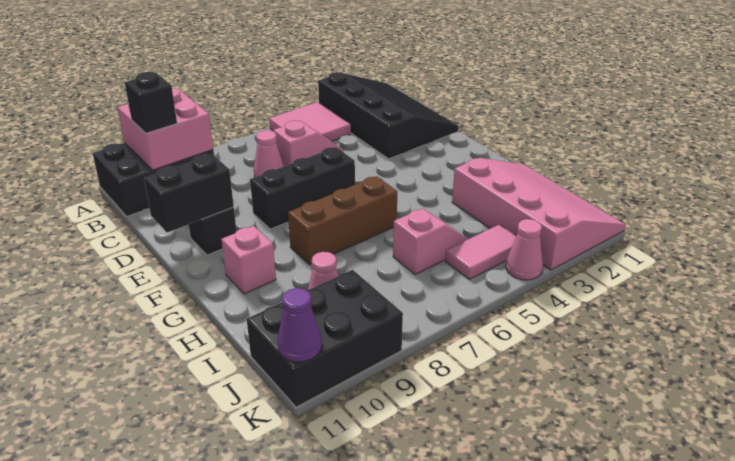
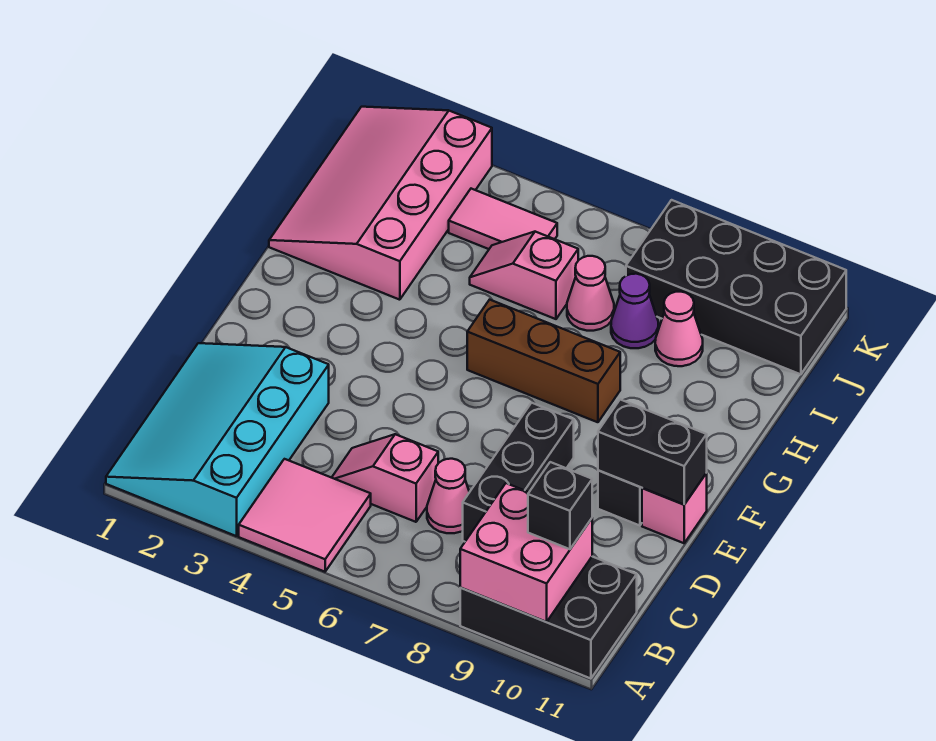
black slope A1:D3 level 1 top 3 -> cyan slope A1:D3 level 1 top 3
black brick E6:E8 level 1 -> black brick C8:E8 level 1
pink brick G10 level 1 -> pink brick E11 level 1
black brick J9:K11 level 1 -> black brick J8:K11 level 1
pink cone K4 level 1 -> pink cone I7 level 1
purple cone K11 level 2 -> purple cone I8 level 1

